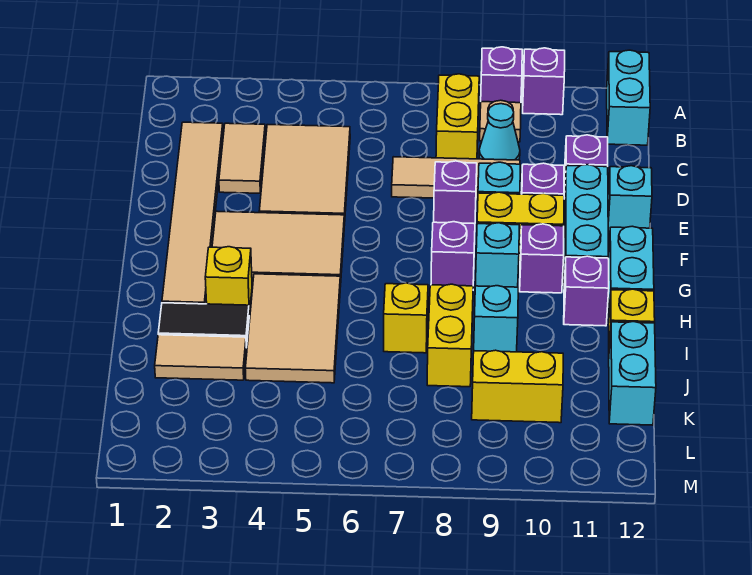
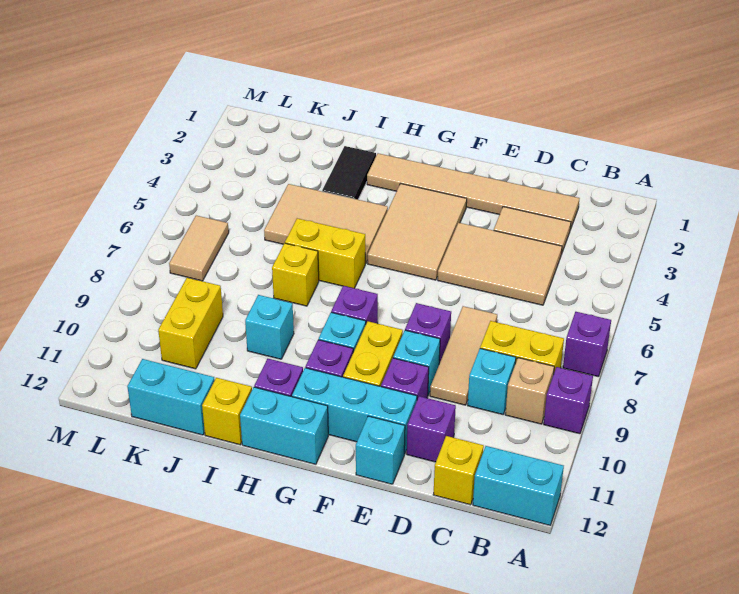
purple brick A10 level 1 -> purple brick A7 level 1
tan plate B9 level 1 -> tan brick B9 level 1
cyan cone C9 level 1 -> cyan brick C9 level 1
yellow brick H3 level 1 -> yellow brick C12 level 1
yellow brick I8:J8 level 1 -> yellow brick H6:I6 level 1
tan tile J2:J3 level 1 -> tan tile L6:L7 level 1

